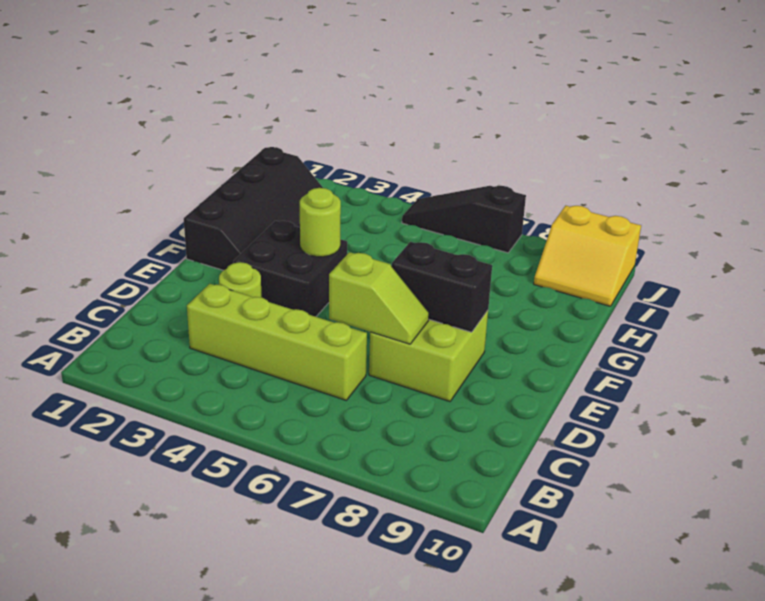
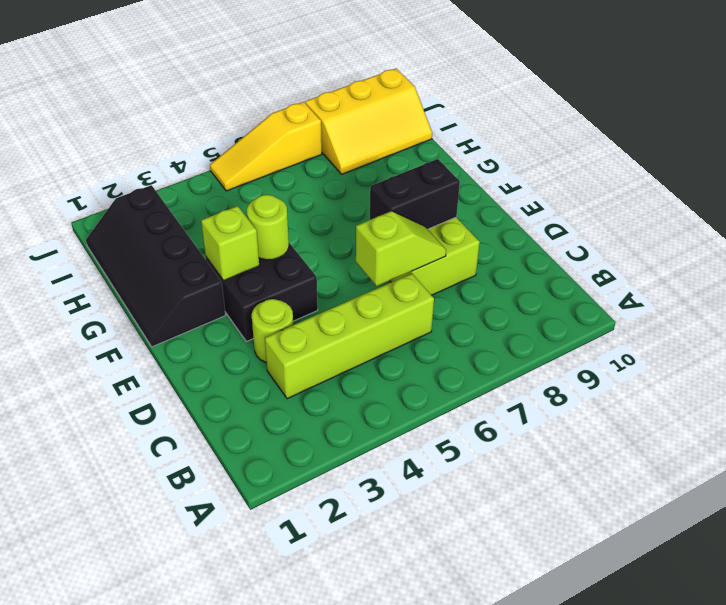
black slope F1:I2 level 1 top 1 -> black slope F1:I2 level 1 top 2
none -> lime brick F3 level 2
yellow slope I9:J10 level 1 top J -> yellow slope I8:J10 level 1 top J
black slope J5:J7 level 1 top 7 -> yellow slope J5:J7 level 1 top 7

